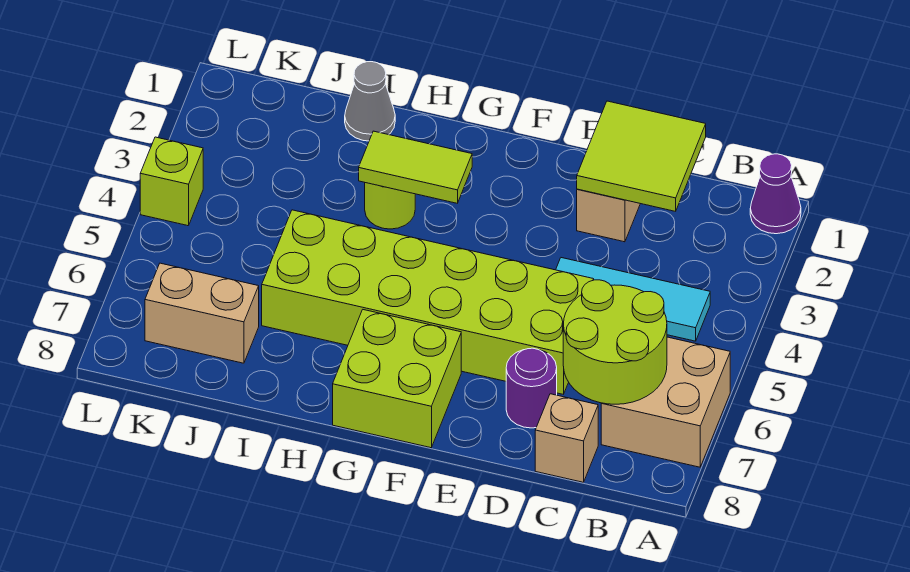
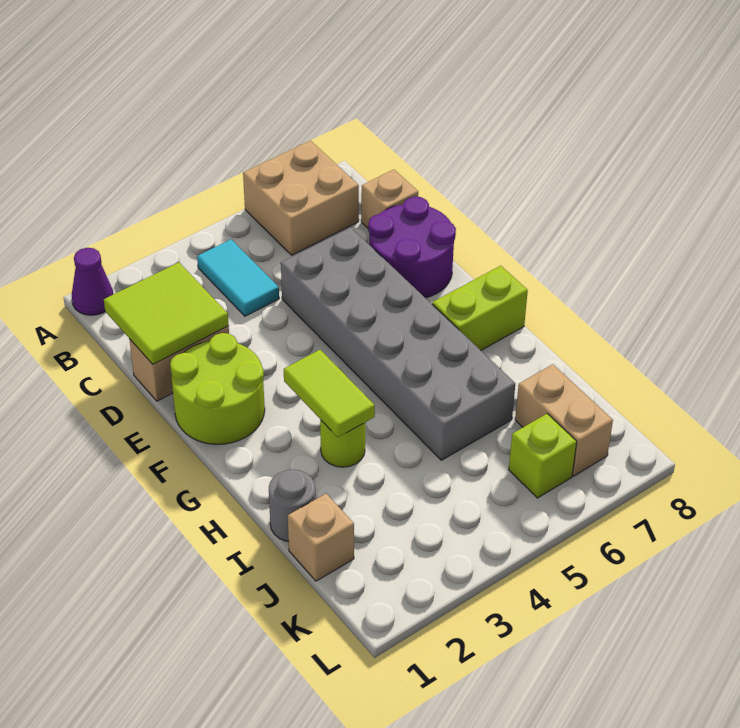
cyan tile B4:D4 level 1 -> cyan tile B4:C4 level 1
lime round brick B6:C7 level 2 -> lime round brick E1:F2 level 1
lime brick D5:I6 level 1 -> grey brick D5:I6 level 1
purple round brick D7 level 1 -> purple round brick D7:E8 level 1
lime brick F7:G8 level 1 -> lime brick G7:G8 level 1
grey cone I1 level 1 -> grey round brick I1 level 1
none -> tan brick J1 level 1
lime brick L4 level 1 -> lime brick K6 level 1

